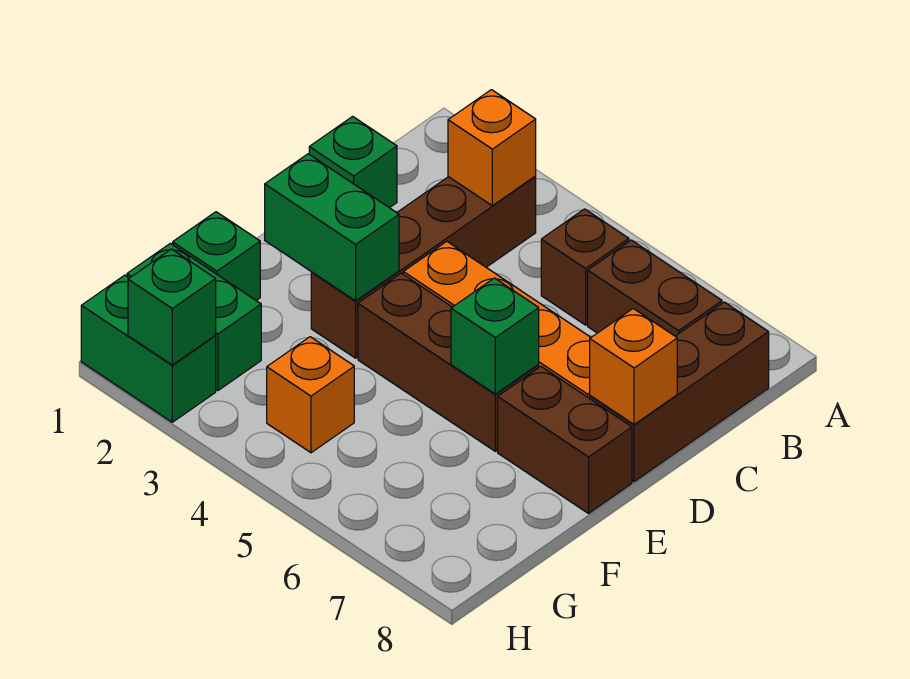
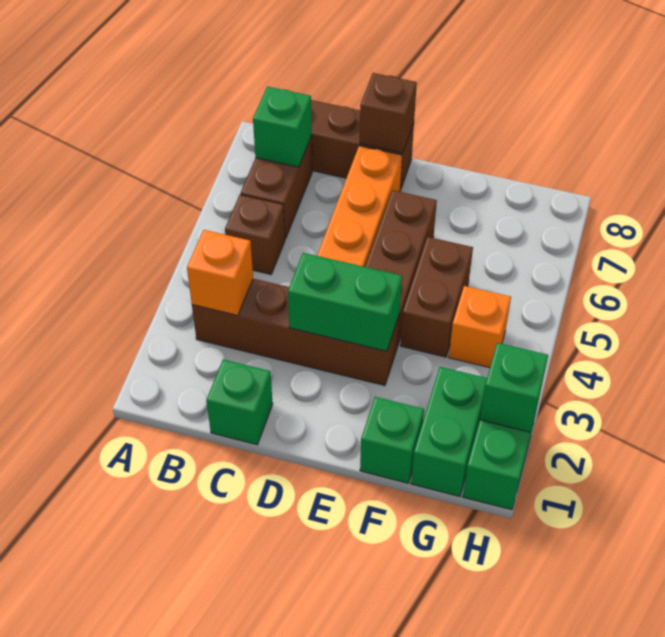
orange brick D8 level 2 -> brown brick D8 level 2
green brick E2:E3 level 2 -> green brick D3:E3 level 2
green brick E6 level 2 -> green brick B7 level 2
brown brick E7:E8 level 1 -> brown brick F4:F5 level 1

